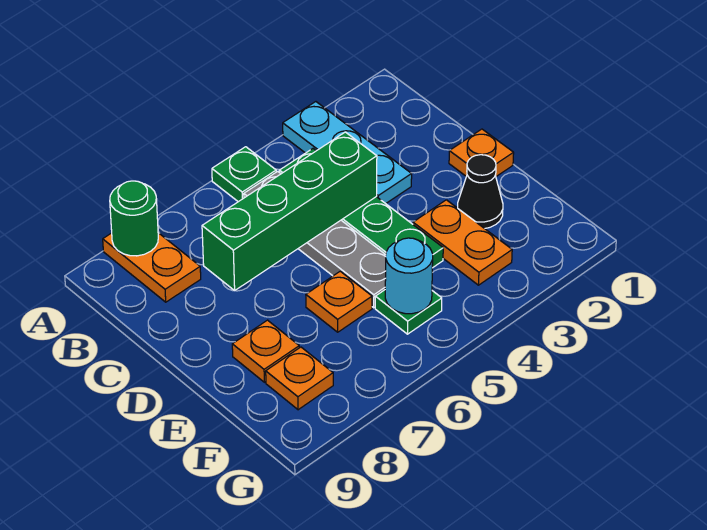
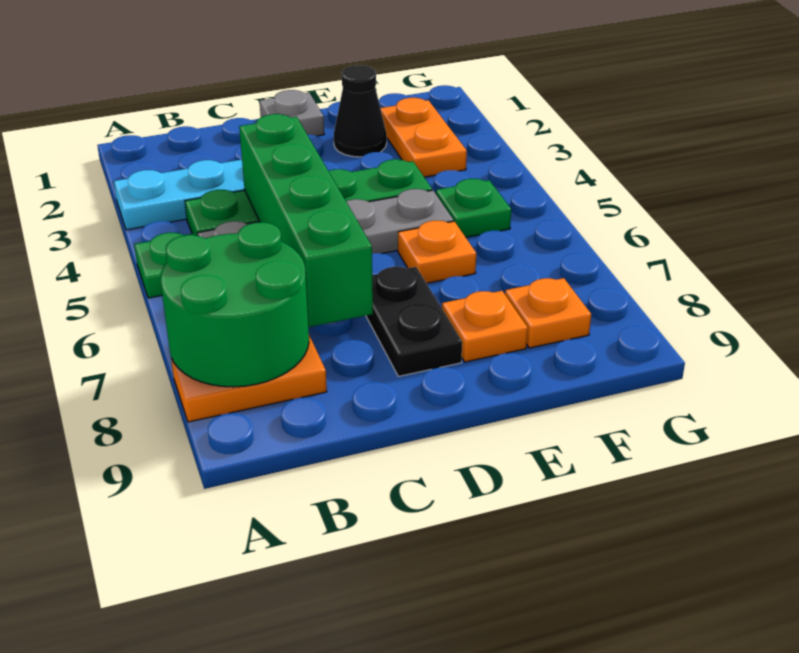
green round brick A8 level 2 -> green round brick A7:B8 level 2
orange plate D1 level 1 -> grey plate D1 level 1
none -> black plate D7:D8 level 1
orange plate E3:F3 level 1 -> orange plate F2:F3 level 1
cyan round brick F5 level 2 -> none

